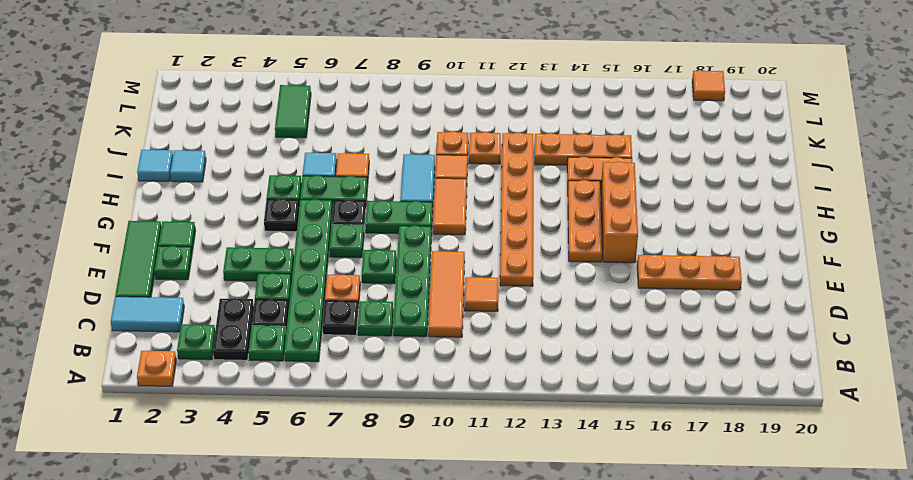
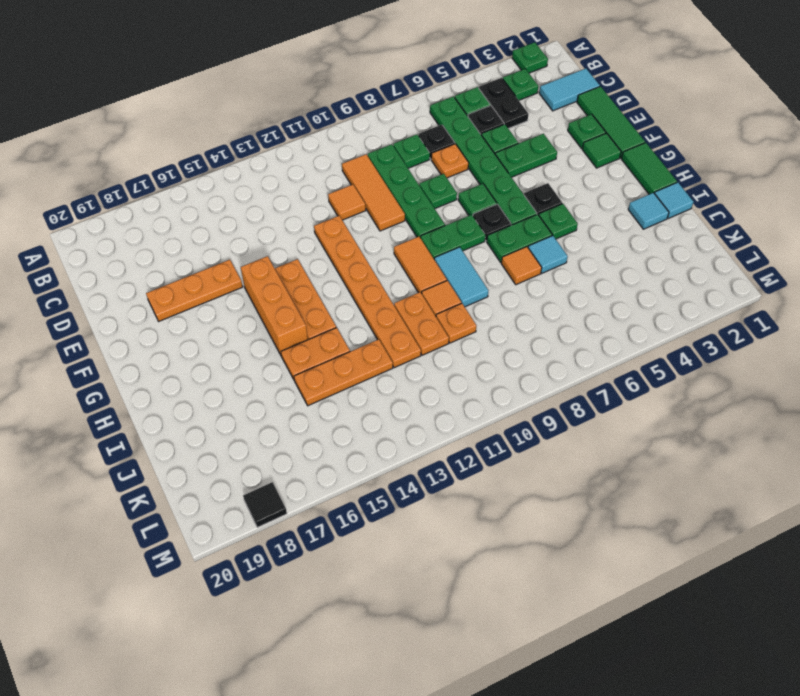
orange plate A2 level 1 -> green plate A2 level 1
orange plate J11 level 1 -> orange plate I11:J11 level 1
green tile K5:L5 level 1 -> green tile G1:H1 level 1
orange tile M18 level 1 -> black tile M18 level 1

